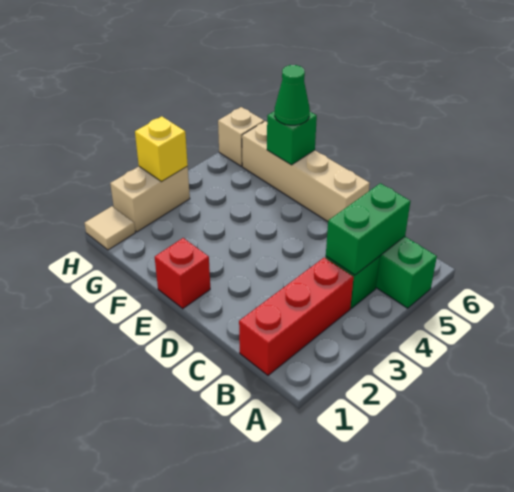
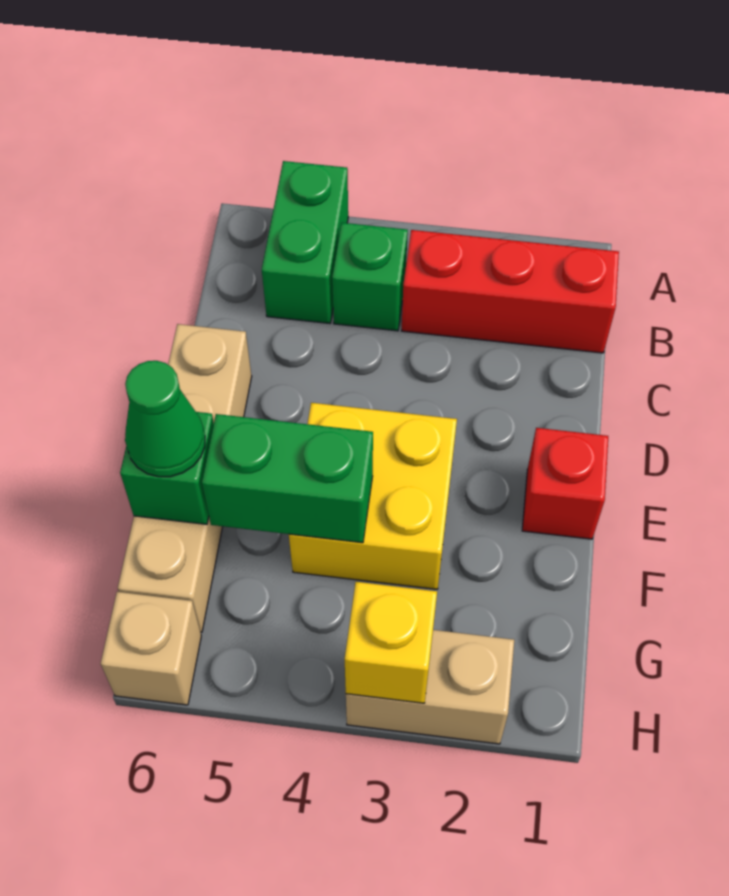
green brick B4:B5 level 2 -> green brick F4:F5 level 2
none -> yellow brick E3:F4 level 1
tan tile H1 level 1 -> none

